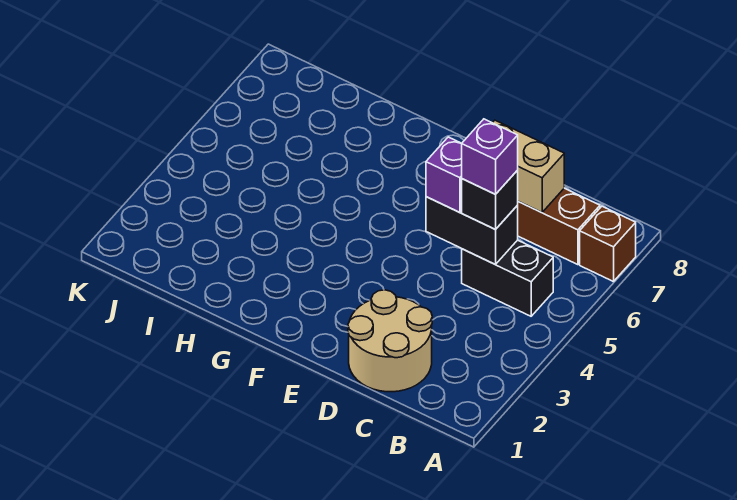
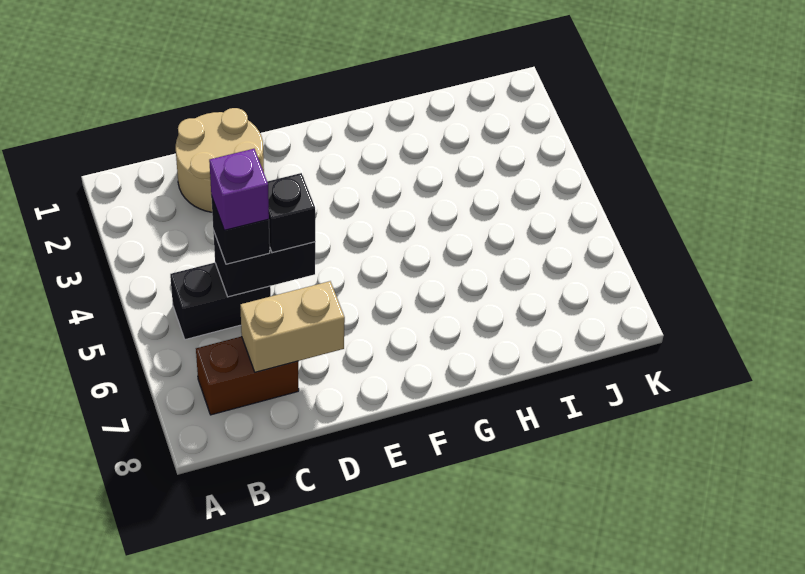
brown brick A7 level 1 -> none
purple brick D5 level 3 -> black brick D5 level 3

